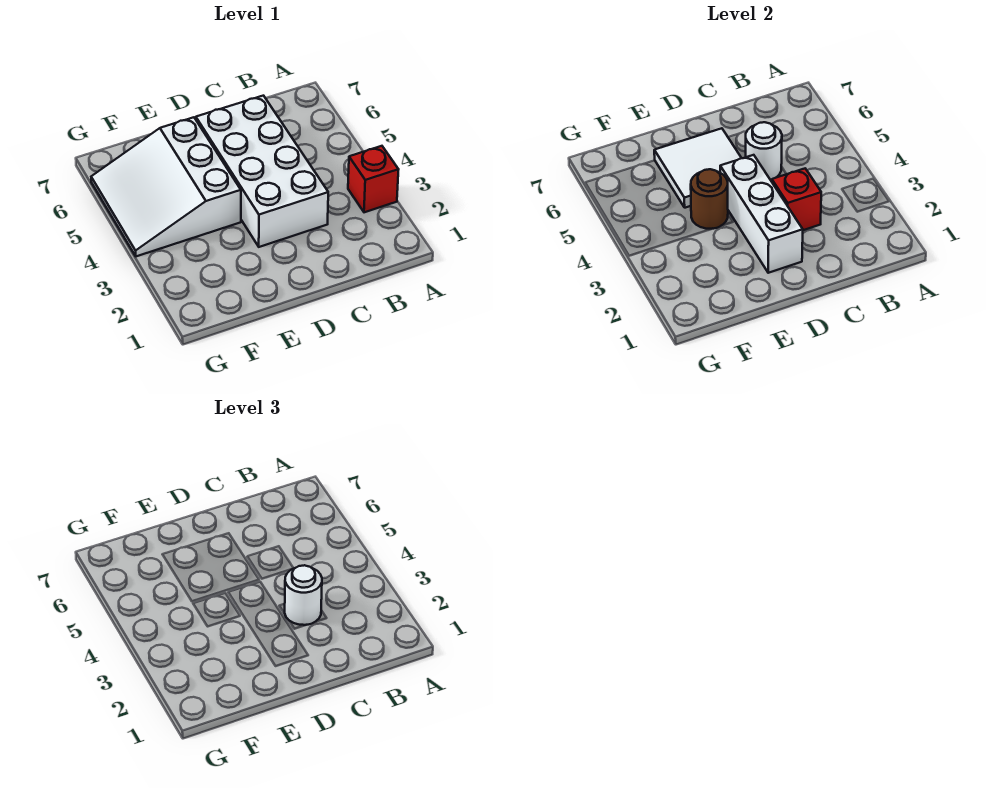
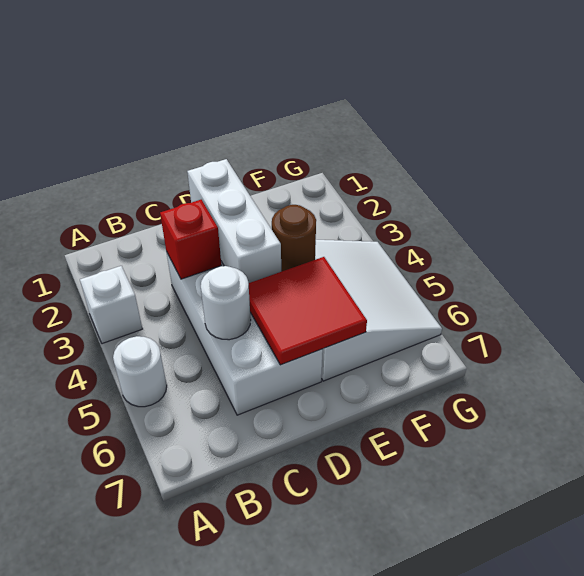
red brick A3 level 1 -> white brick A3 level 1
white round brick C3 level 3 -> white round brick A5 level 1
white tile D5:E6 level 2 -> red tile D5:E6 level 2

